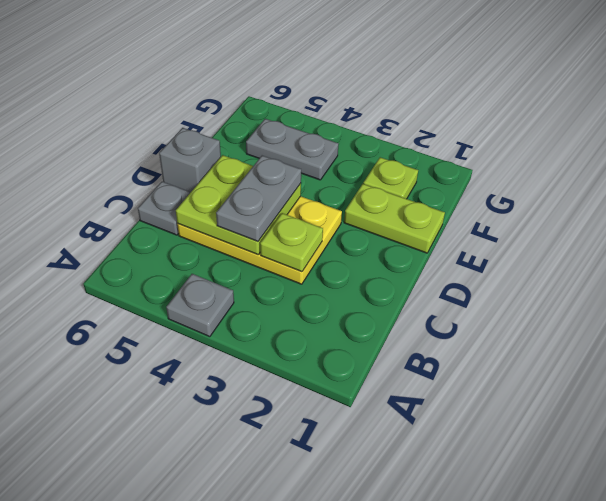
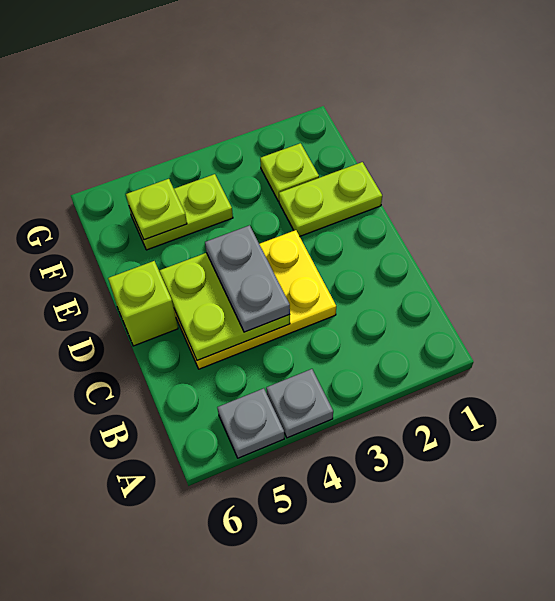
lime plate C3 level 2 -> lime plate F5 level 2
grey plate C6 level 1 -> grey plate A5 level 1
grey brick D6 level 1 -> lime brick D6 level 1
grey plate F4:F5 level 1 -> lime plate F4:F5 level 1

